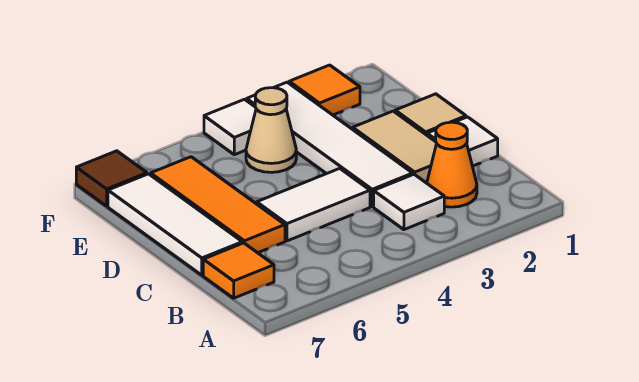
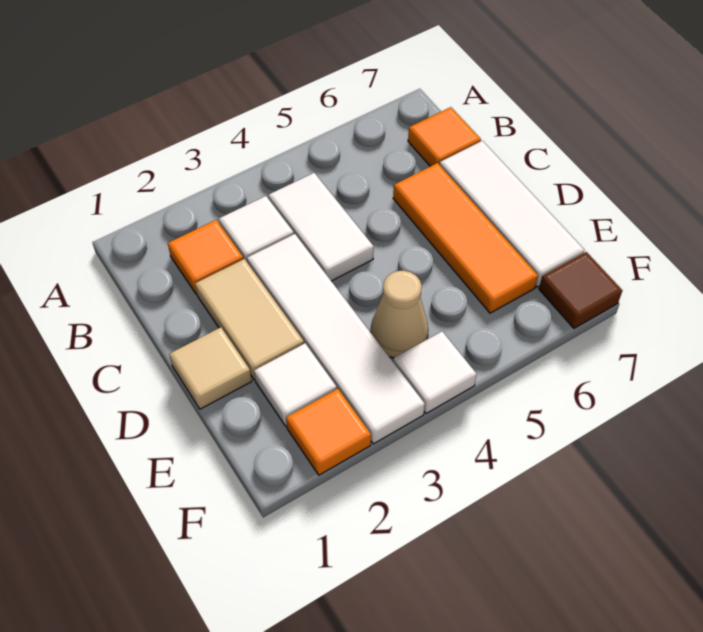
orange cone B2 level 1 -> orange tile B2 level 1
white tile C1 level 1 -> white tile E2 level 1
white tile C4:C5 level 1 -> white tile B4:C4 level 1

